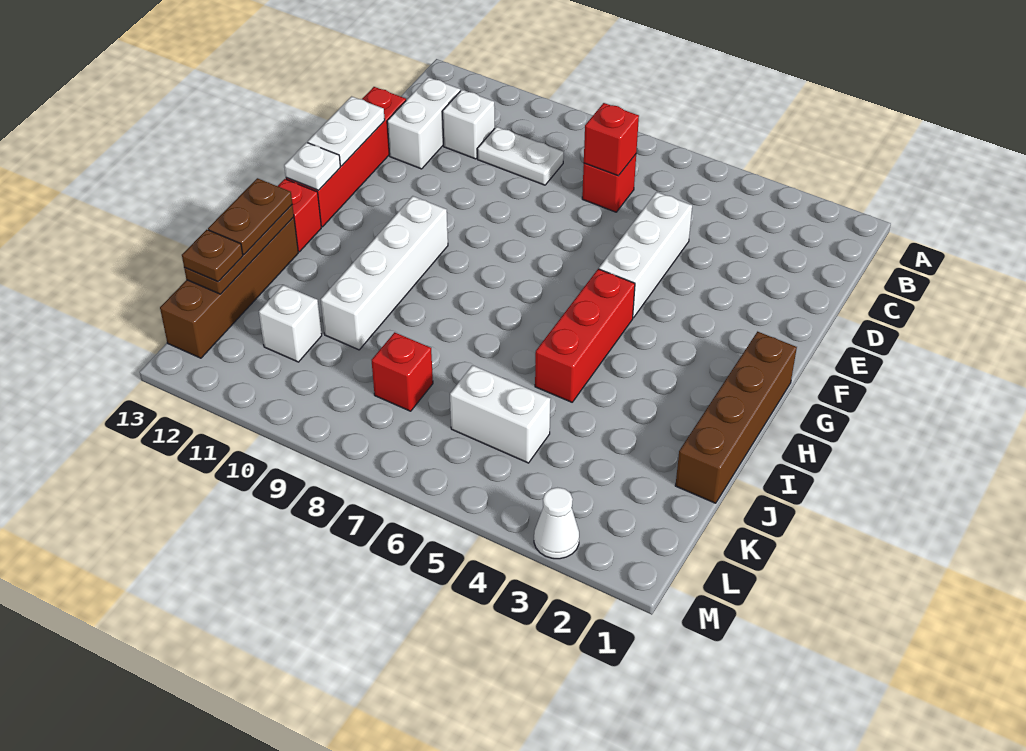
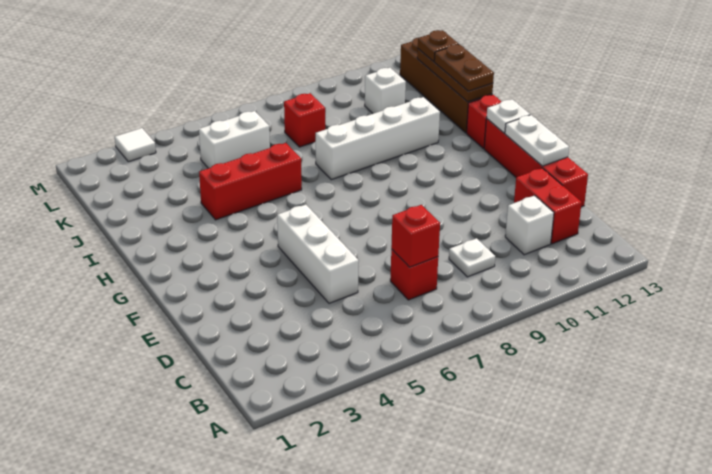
white plate C9:C10 level 1 -> white plate C9 level 1
white brick C12:D12 level 1 -> red brick C12:D12 level 1
brown brick G1:J1 level 1 -> none
red brick G5:I5 level 1 -> red brick I4:I6 level 1
white brick G10:J10 level 1 -> white brick I8:I11 level 1
white cone M3 level 1 -> white tile M3 level 1

